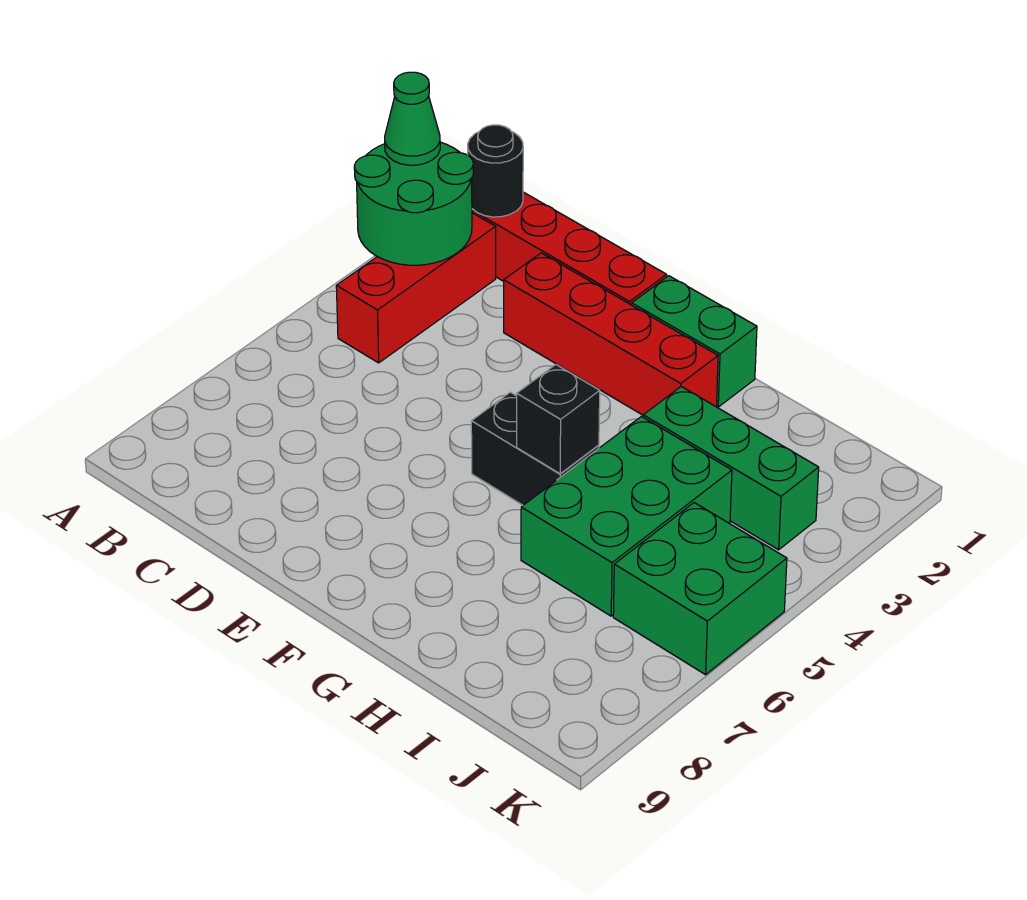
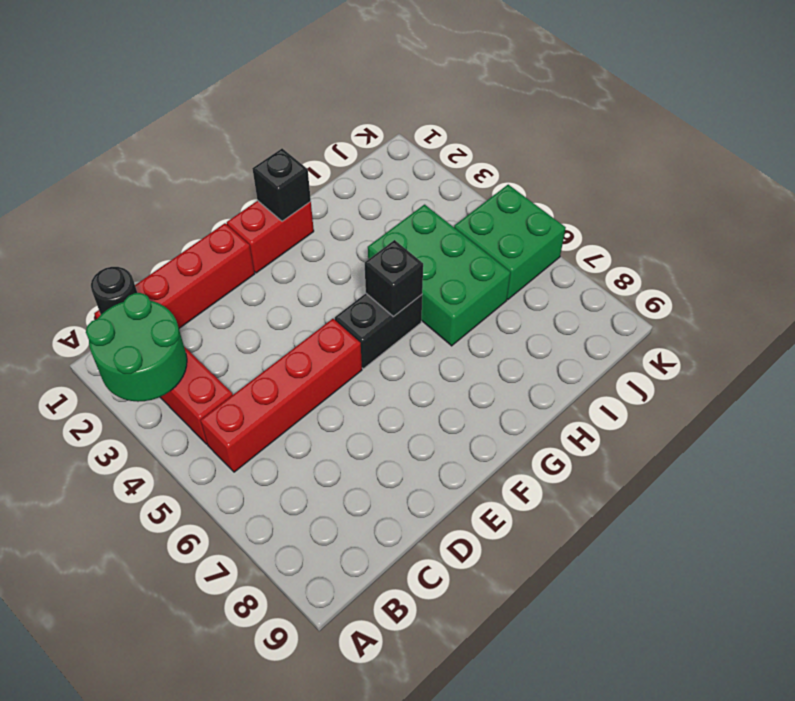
green cone A2 level 3 -> none
red brick D2:G2 level 1 -> red brick B5:E5 level 1
green brick F1:G1 level 1 -> red brick F1:G1 level 1
none -> black brick G1 level 2
green brick H3:J3 level 1 -> none

